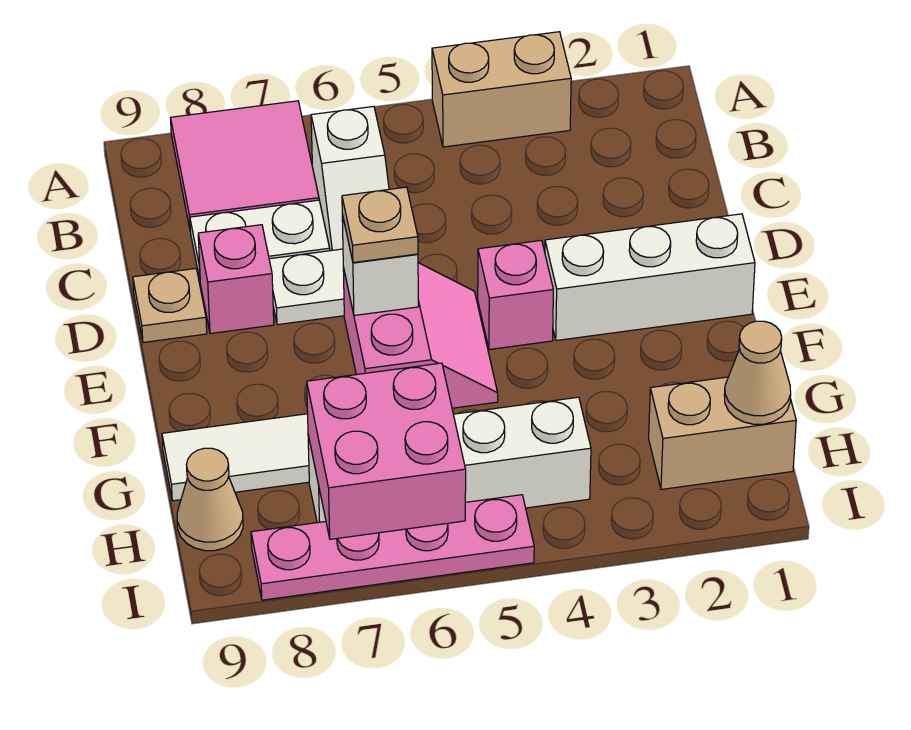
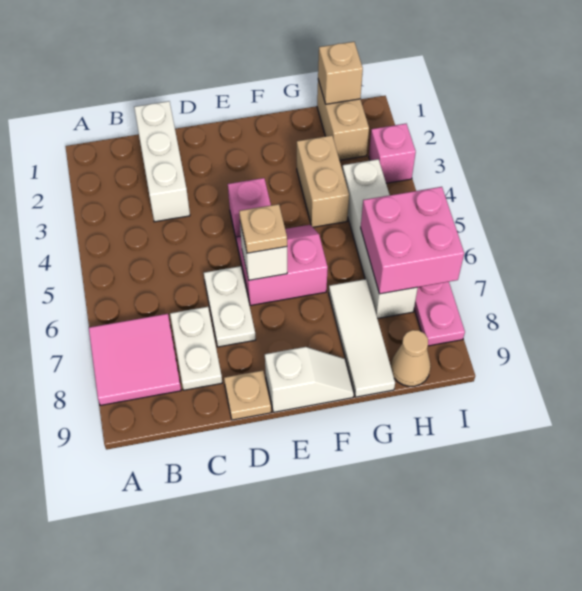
tan brick A3:A4 level 1 -> tan brick G3:G4 level 1
white slope B6:C6 level 1 top B -> white slope E9:F9 level 1 top E
pink brick D8 level 1 -> pink brick I3 level 1
white brick E1:E3 level 1 -> white brick C1:C3 level 1
tan cone H1 level 2 -> tan brick H1 level 2

